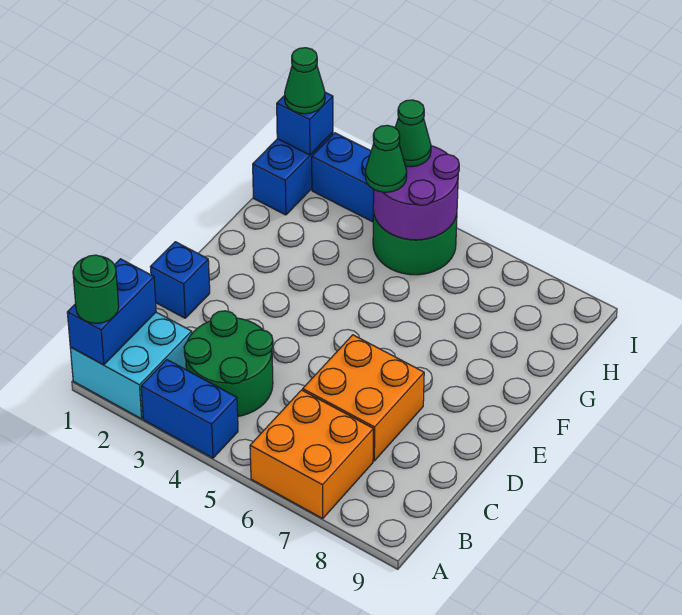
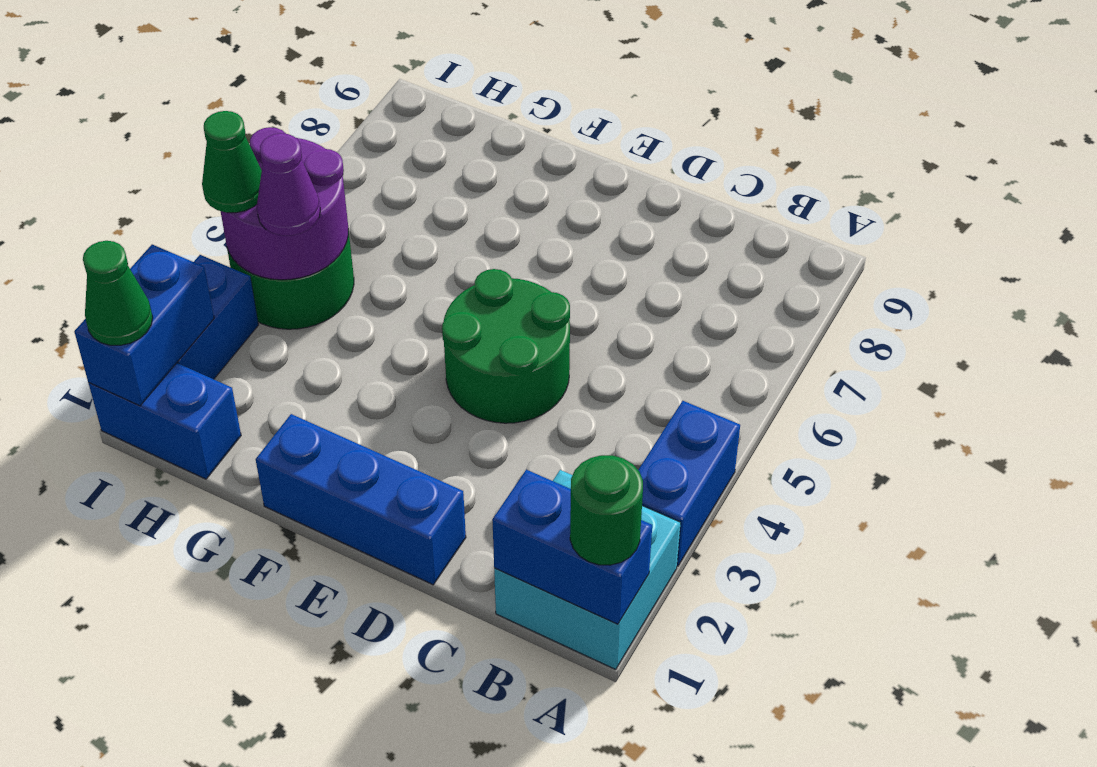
orange brick A6:B7 level 1 -> none
green round brick B3:C4 level 1 -> green round brick D4:E5 level 1
orange brick C6:D7 level 1 -> none
blue brick D1 level 1 -> blue brick D1:F1 level 1
green cone H4 level 3 -> purple cone H4 level 3
blue brick I1 level 2 -> blue brick I1:I2 level 2

